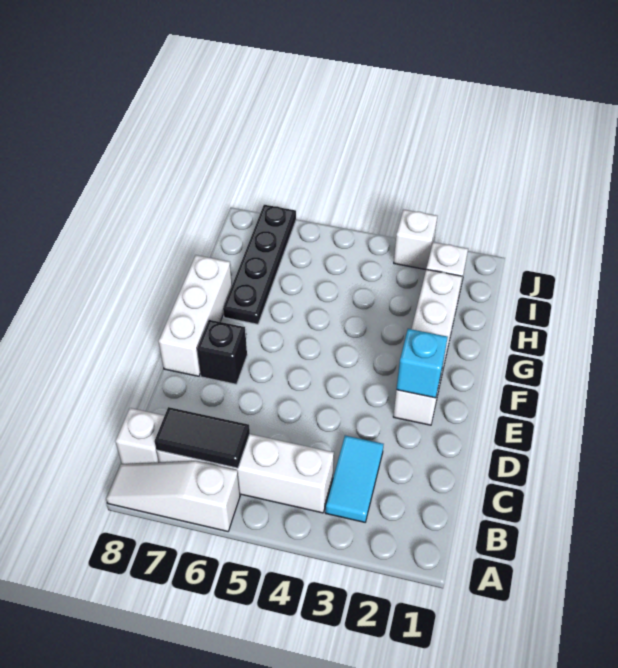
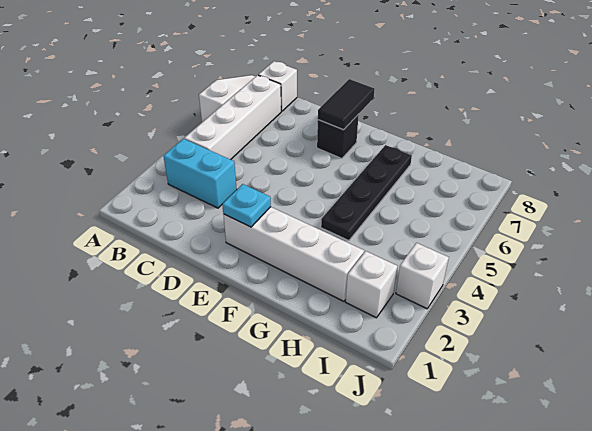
cyan tile B3:C3 level 1 -> cyan brick B3:C3 level 1
black tile B6:B7 level 2 -> black tile E7:E8 level 2
cyan brick E2 level 2 -> cyan plate E2 level 2
white brick E8:G8 level 1 -> none
black plate G7:J7 level 1 -> black plate G4:G7 level 1

